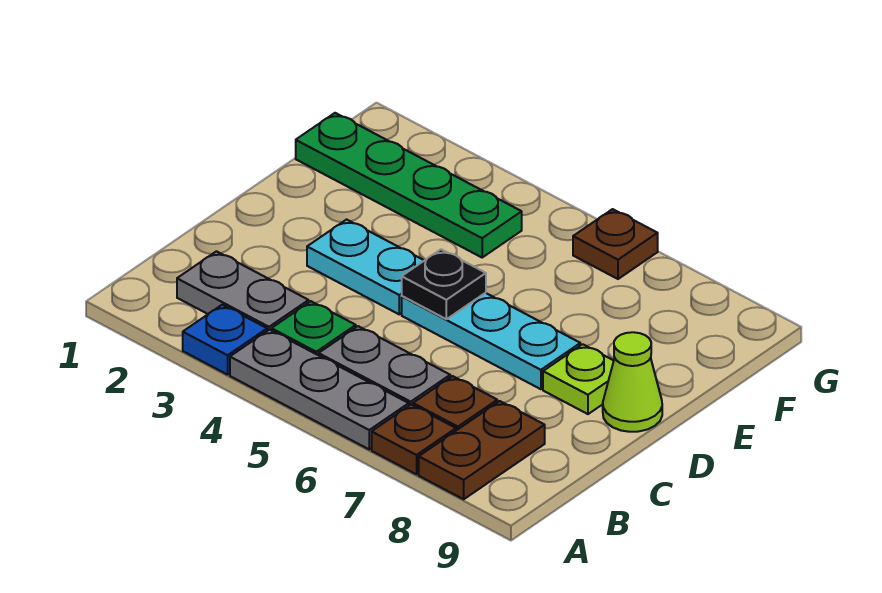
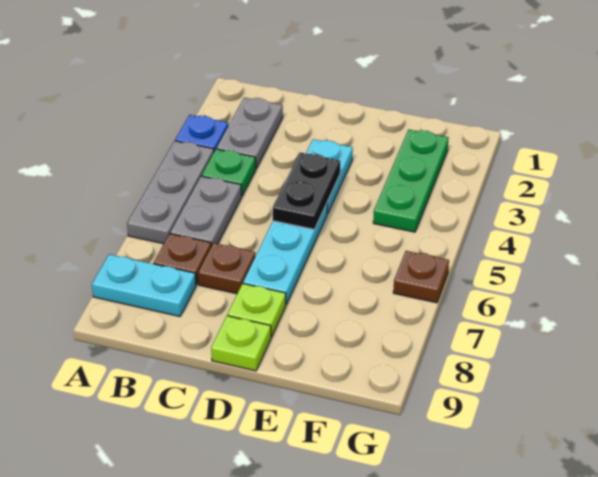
brown plate A7 level 1 -> brown plate C7 level 1
brown plate A8:B8 level 1 -> cyan plate A8:B8 level 1
black plate D5 level 2 -> black plate D4:D5 level 2
lime cone D9 level 1 -> lime plate D9 level 1
green plate F1:F4 level 1 -> green plate F2:F4 level 1

